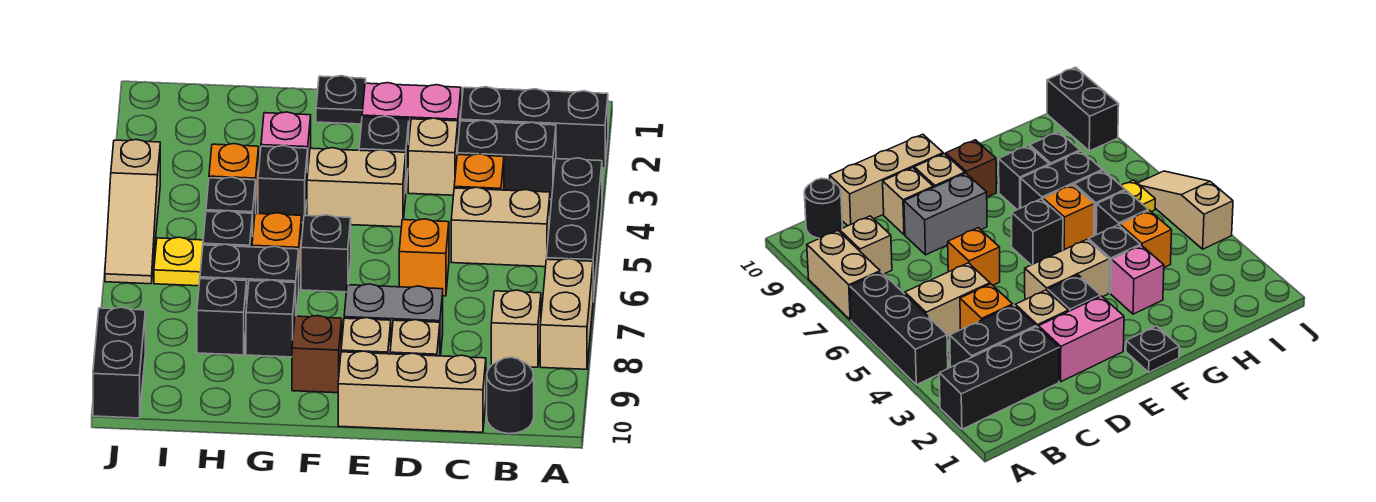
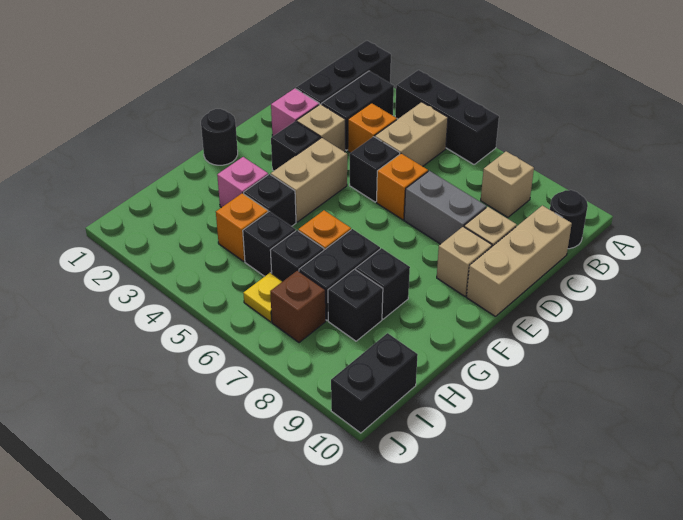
tan brick A7:A8 level 1 -> none
pink brick D2:E2 level 1 -> pink brick D2 level 1
grey brick D8:E8 level 1 -> grey brick D7:D8 level 1
black plate F1 level 1 -> black round brick F1 level 1
black brick F6 level 1 -> black brick D5 level 1
brown brick F9 level 1 -> brown brick I7 level 1
tan slope J4:J6 level 1 top 4 -> none
black brick J9:J10 level 1 -> black brick I10:J10 level 1

